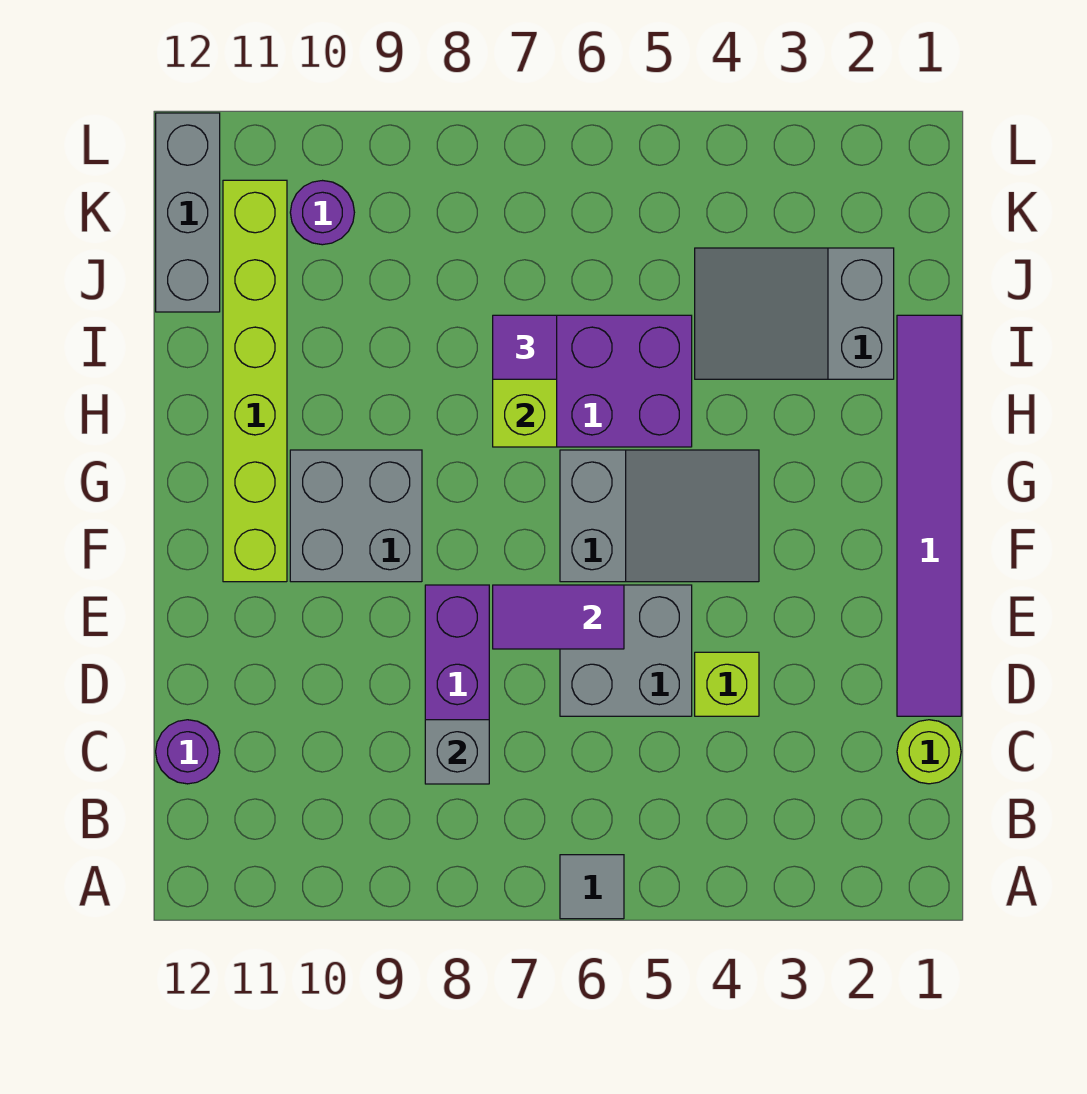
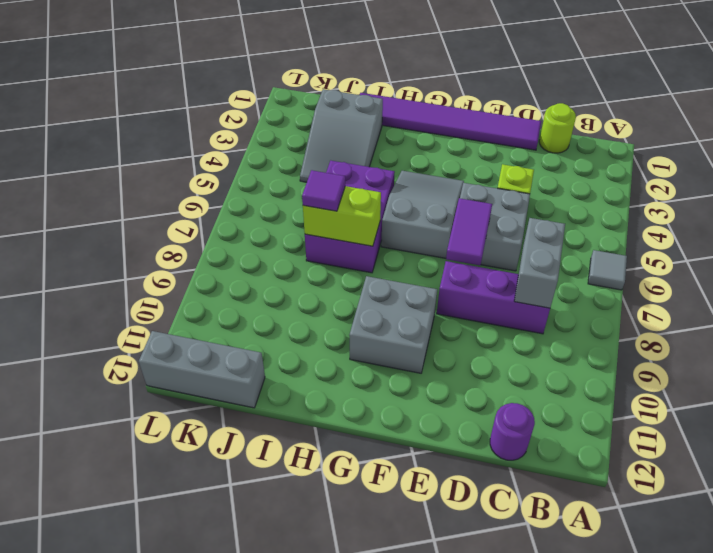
grey brick C8 level 2 -> grey brick C7:C8 level 2
lime brick F11:K11 level 1 -> none
purple round brick K10 level 1 -> none

